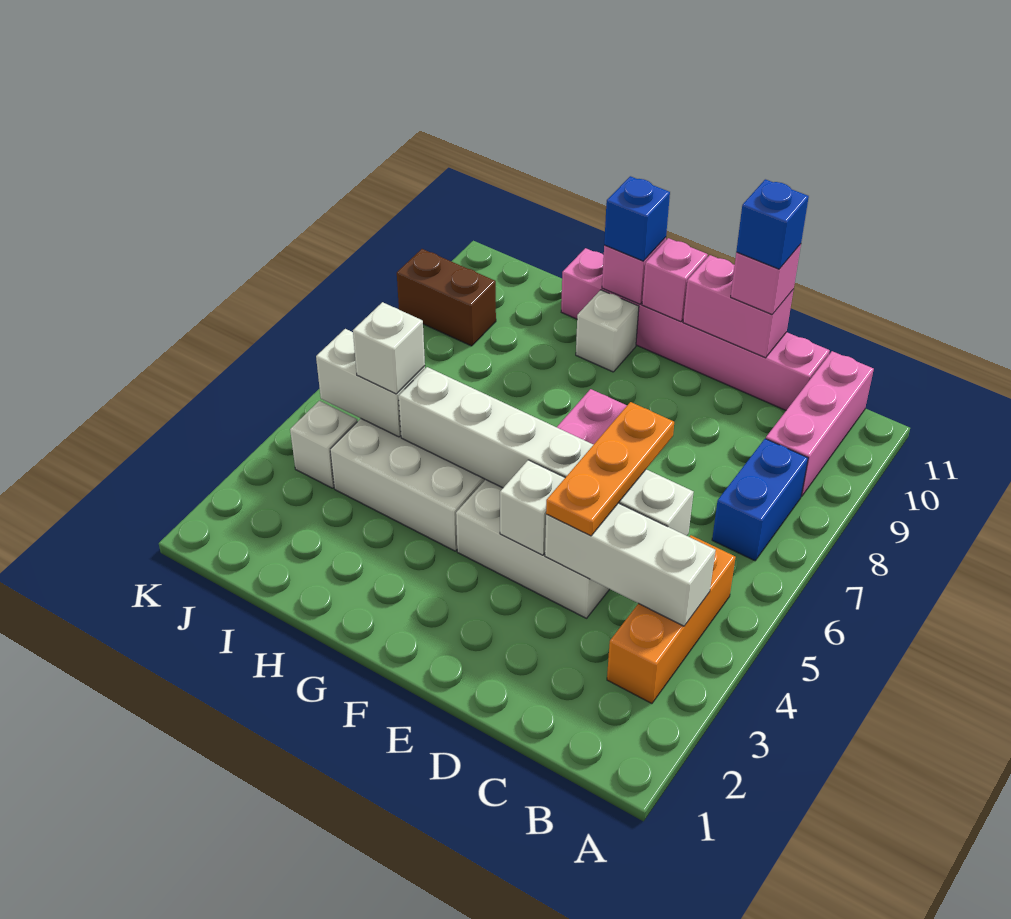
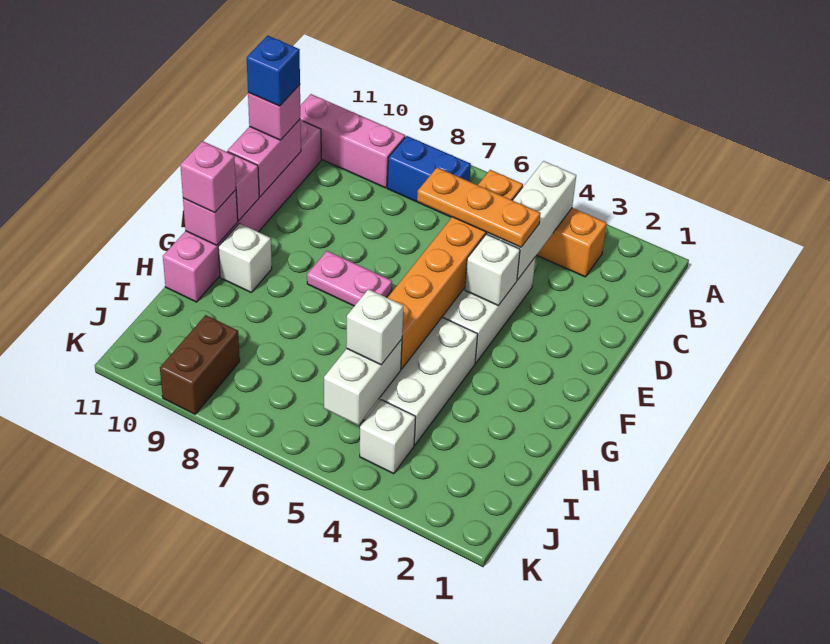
white brick C5:H5 level 2 -> orange brick C5:H5 level 2
blue brick G11 level 3 -> pink brick G11 level 3

